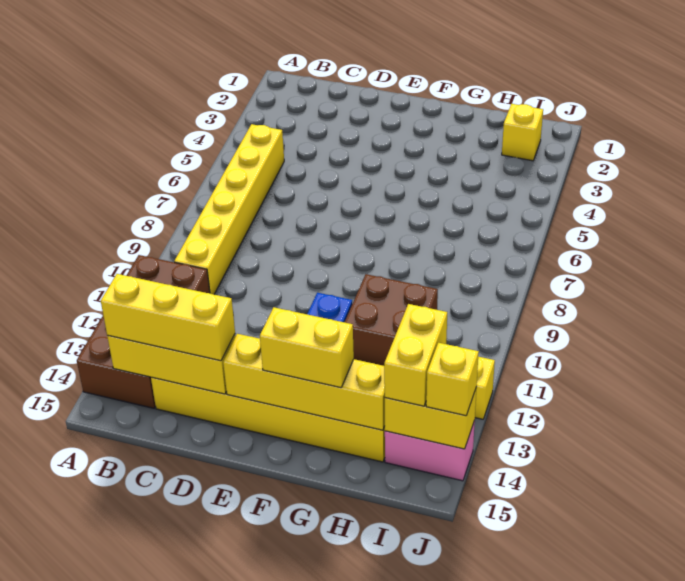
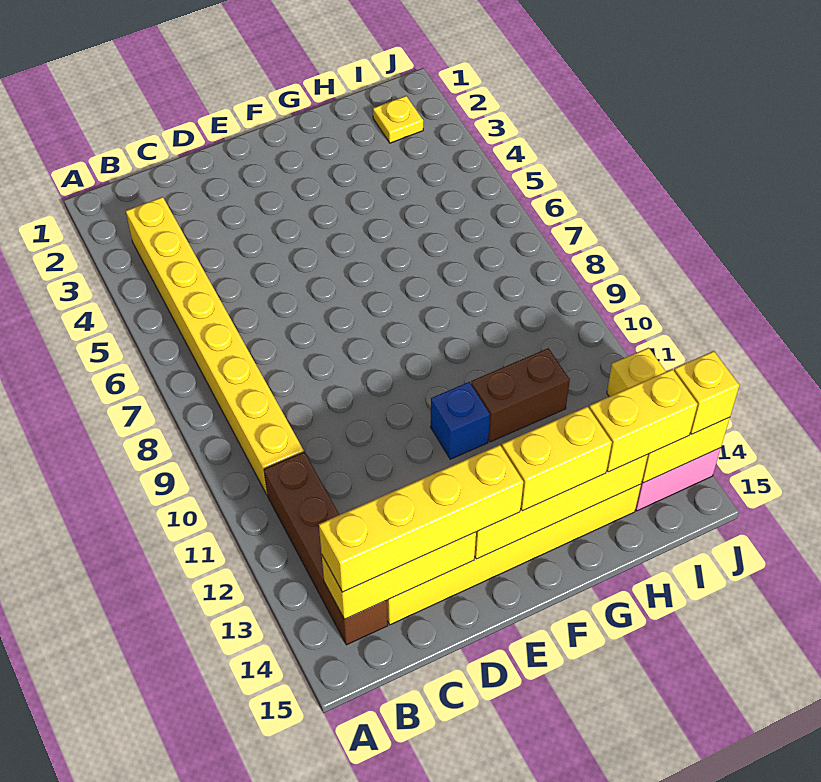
brown brick A11:B14 level 1 -> brown brick B11:B14 level 1
yellow brick B5:B10 level 1 -> yellow brick B3:B10 level 1
yellow brick B14:D14 level 3 -> yellow brick B14:E14 level 3
brown brick G10:H11 level 1 -> brown brick G11:H11 level 1
yellow brick I2 level 1 -> yellow plate I2 level 1
yellow brick I13:I14 level 3 -> yellow brick H14:I14 level 3

